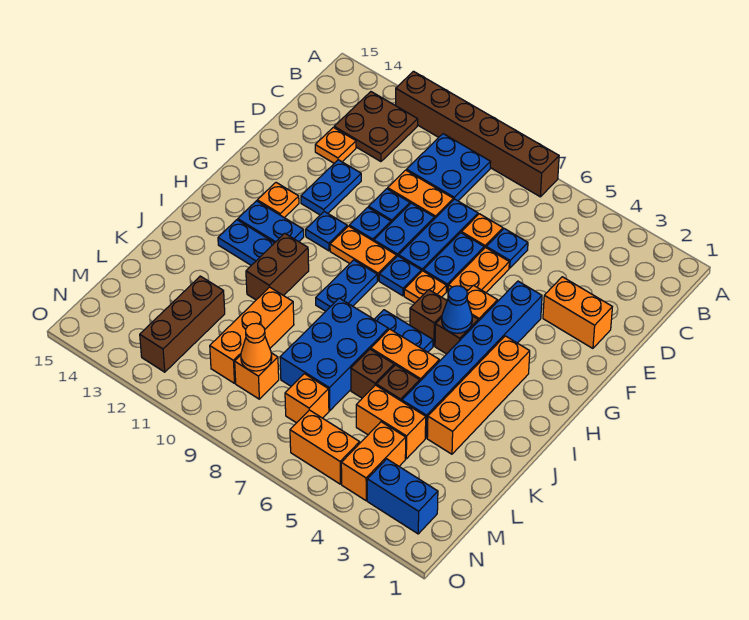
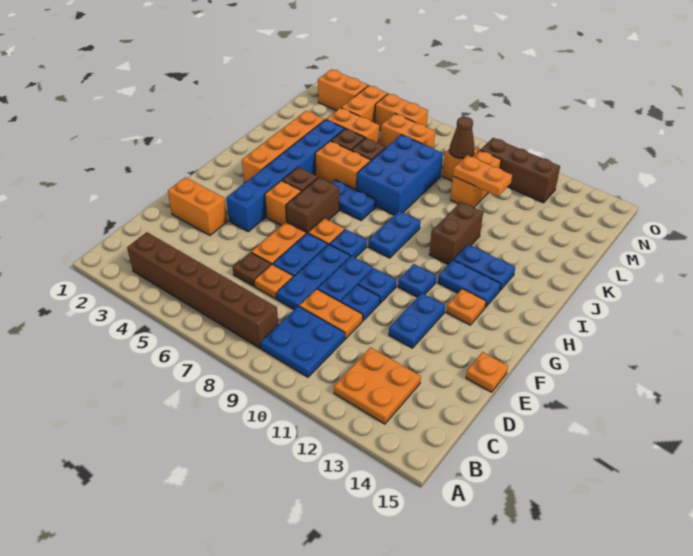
brown brick A7:A12 level 1 -> brown brick B3:B8 level 1
brown plate B12:C13 level 1 -> orange plate B12:C13 level 1
blue plate D6 level 1 -> brown plate D6 level 1
orange plate D13 level 1 -> orange plate E15 level 1
orange plate G9:G10 level 1 -> orange plate L10:L11 level 2
blue cone H5 level 2 -> none
brown brick H6 level 1 -> brown brick G6:H6 level 1
orange brick K10:M10 level 1 -> orange brick L10:M10 level 1
brown brick L12:N12 level 1 -> brown brick N10:N12 level 1
orange brick M7 level 1 -> orange brick M6:M7 level 1
orange cone M9 level 2 -> brown cone M9 level 2
blue brick N2:N3 level 1 -> orange brick N2:N3 level 1

